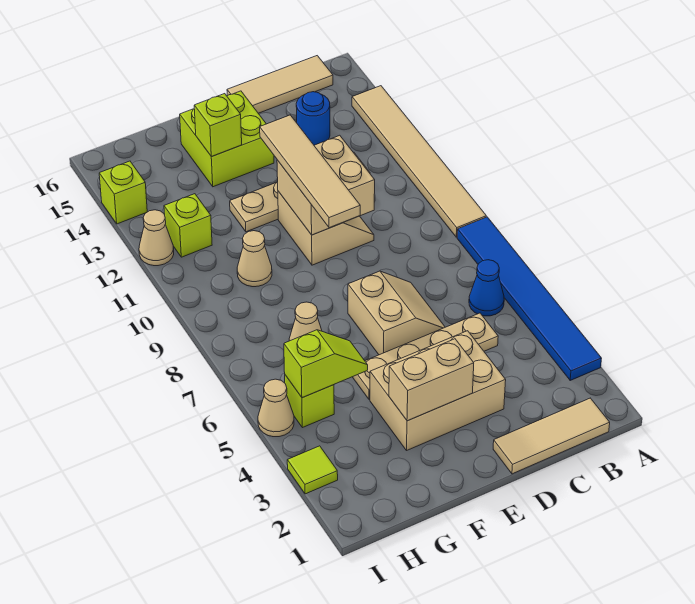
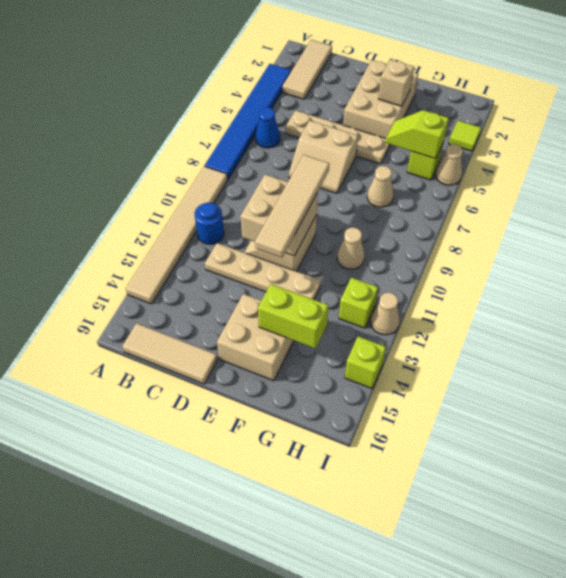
tan tile B1:D1 level 1 -> tan tile B1:B3 level 1
blue round brick C14 level 1 -> blue round brick B11 level 1
tan brick D3:F4 level 1 -> tan brick E2:F4 level 1
tan slope D6:E7 level 1 top E -> tan slope D6:E7 level 1 top 6
tan brick E3:F3 level 2 -> tan brick F3 level 2
lime brick E14:F15 level 1 -> tan brick E14:F15 level 1
lime brick F14 level 2 -> lime brick F14:G14 level 2

